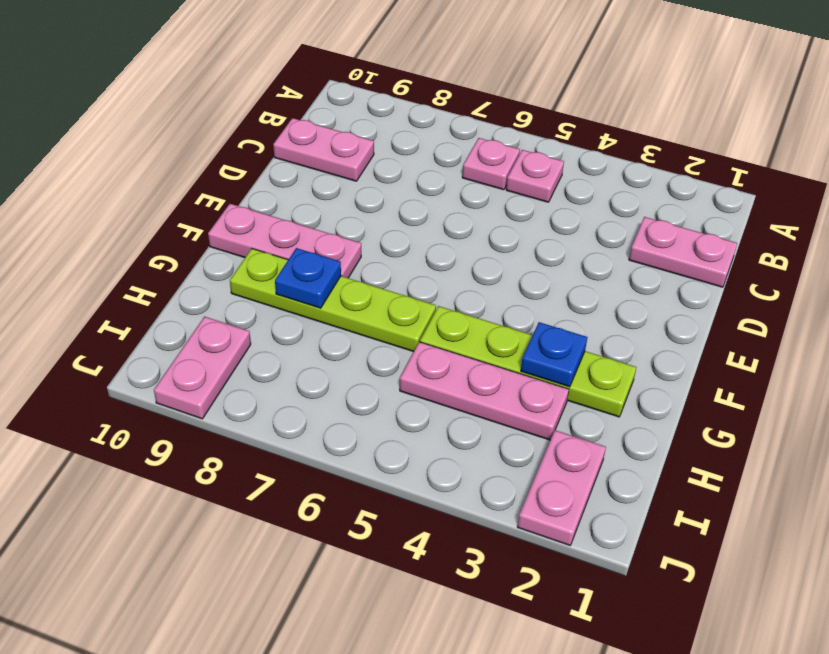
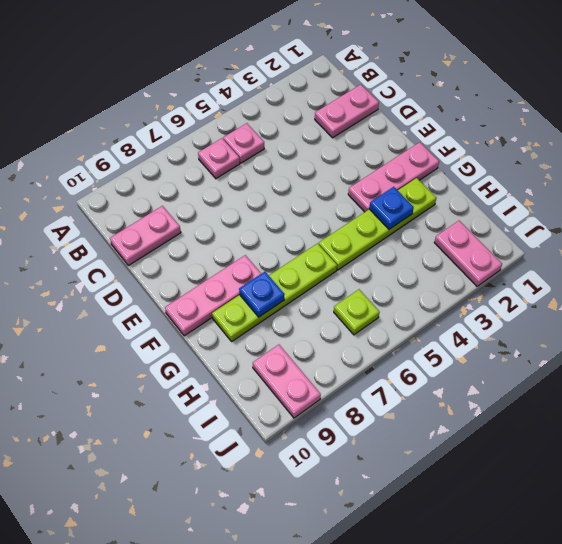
pink plate H3:H5 level 1 -> pink plate F1:F3 level 1
none -> lime plate I6 level 1

